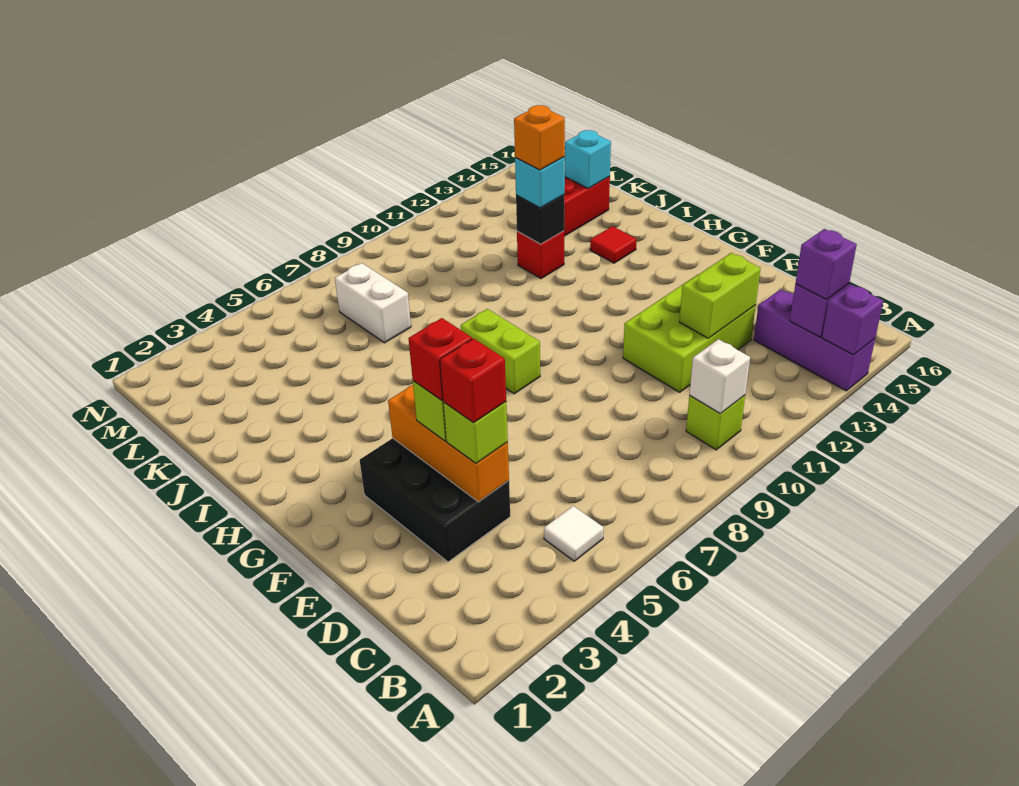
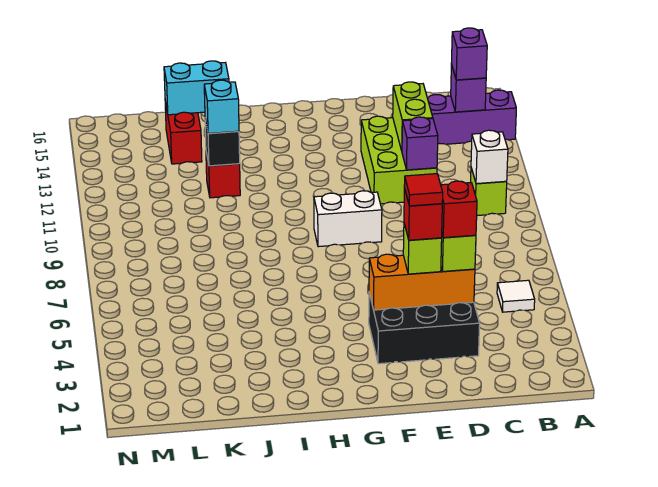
purple brick A14 level 2 -> purple brick D11 level 2
lime brick G8:H8 level 1 -> none
red tile I14 level 1 -> red tile E4 level 5
orange brick J12 level 4 -> none
white brick K7:L7 level 1 -> white brick F9:G9 level 1
cyan brick K15 level 2 -> cyan brick J15:K15 level 2

